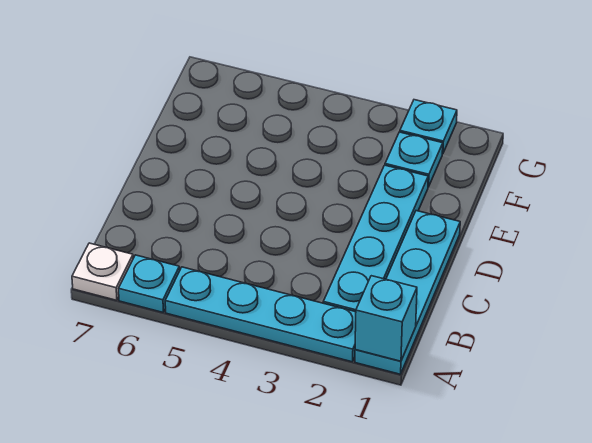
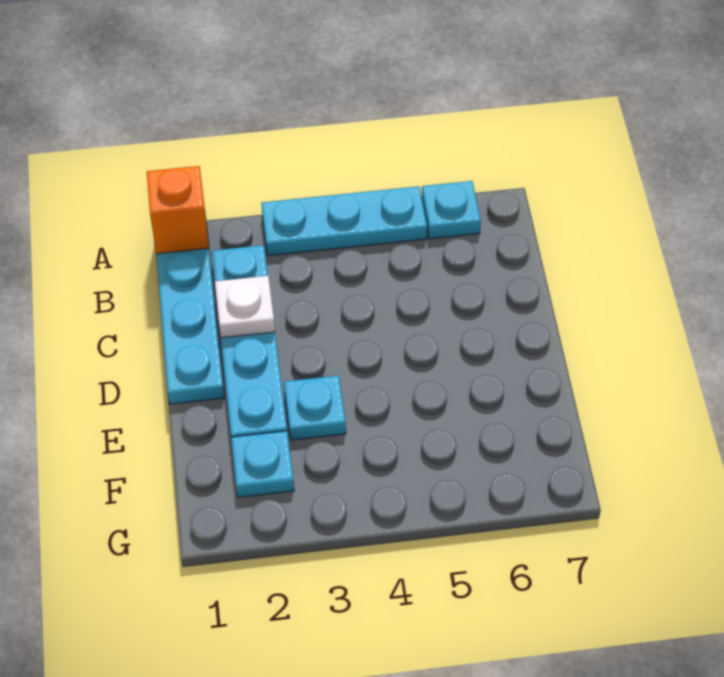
cyan brick A1 level 2 -> orange brick A1 level 2
cyan plate A2:A5 level 1 -> cyan plate A3:A5 level 1
white plate A7 level 1 -> white plate C2 level 2
cyan plate G2 level 1 -> cyan plate E3 level 1

